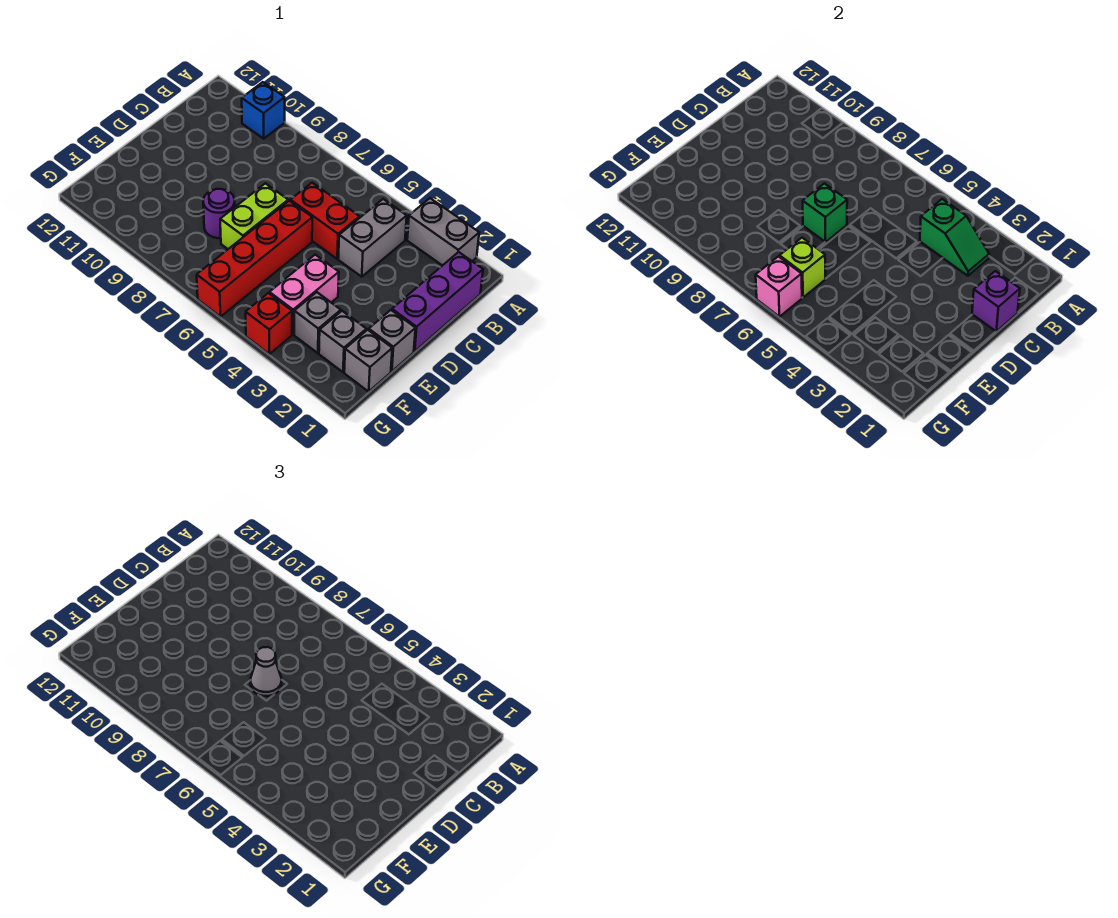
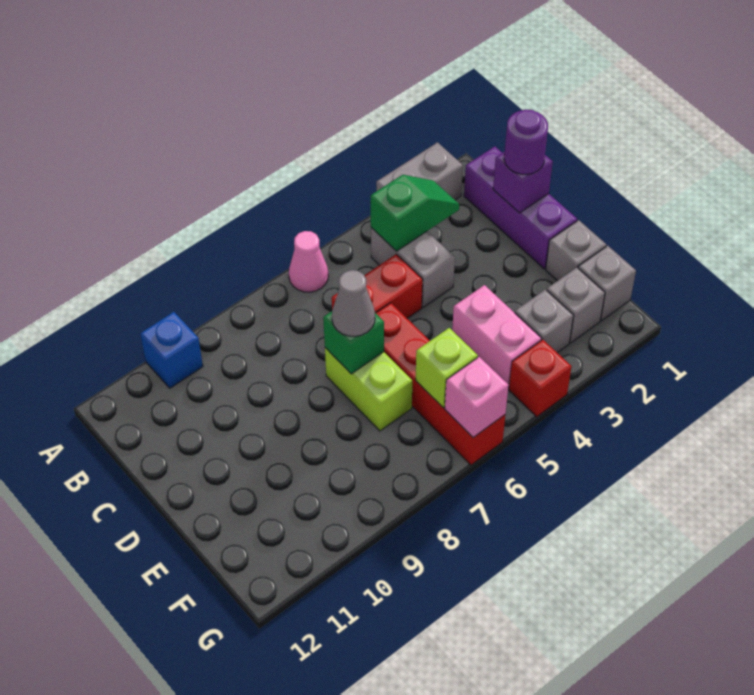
none -> pink cone A6 level 1
purple round brick E8 level 1 -> purple round brick C1 level 3

